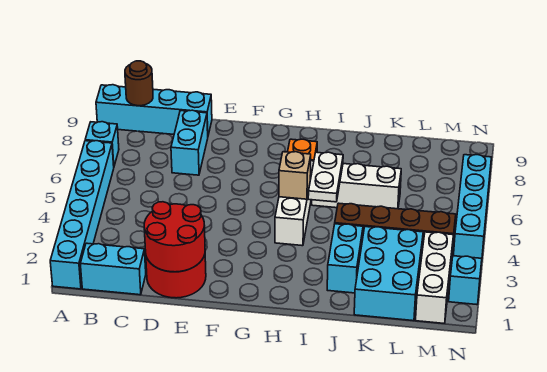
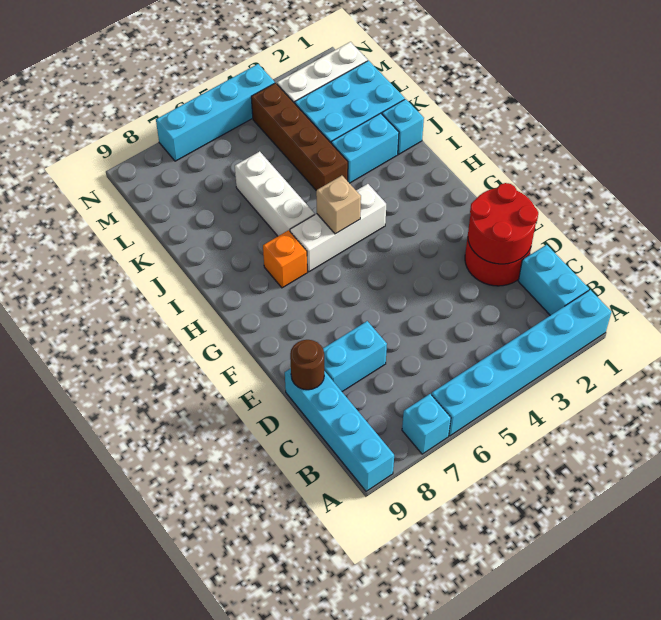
brown round brick B9 level 2 -> brown round brick D9 level 2
white plate I5:I6 level 2 -> none
cyan brick N2 level 1 -> cyan brick J1 level 1

